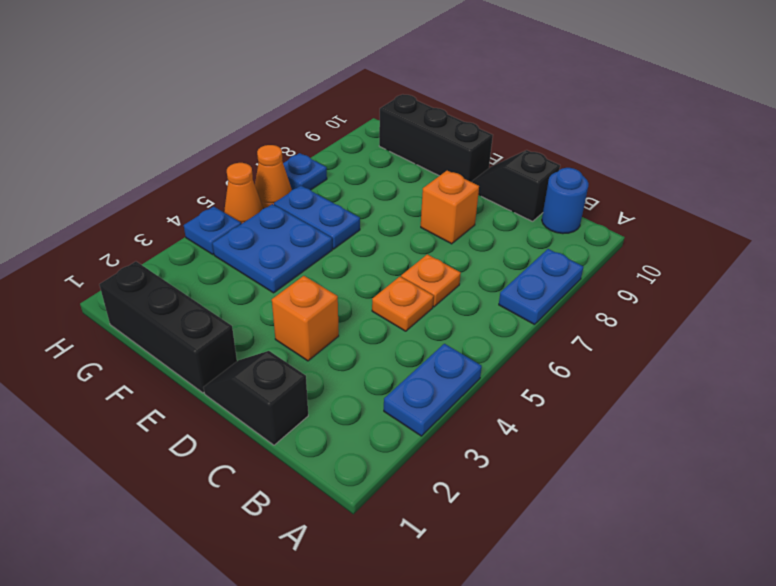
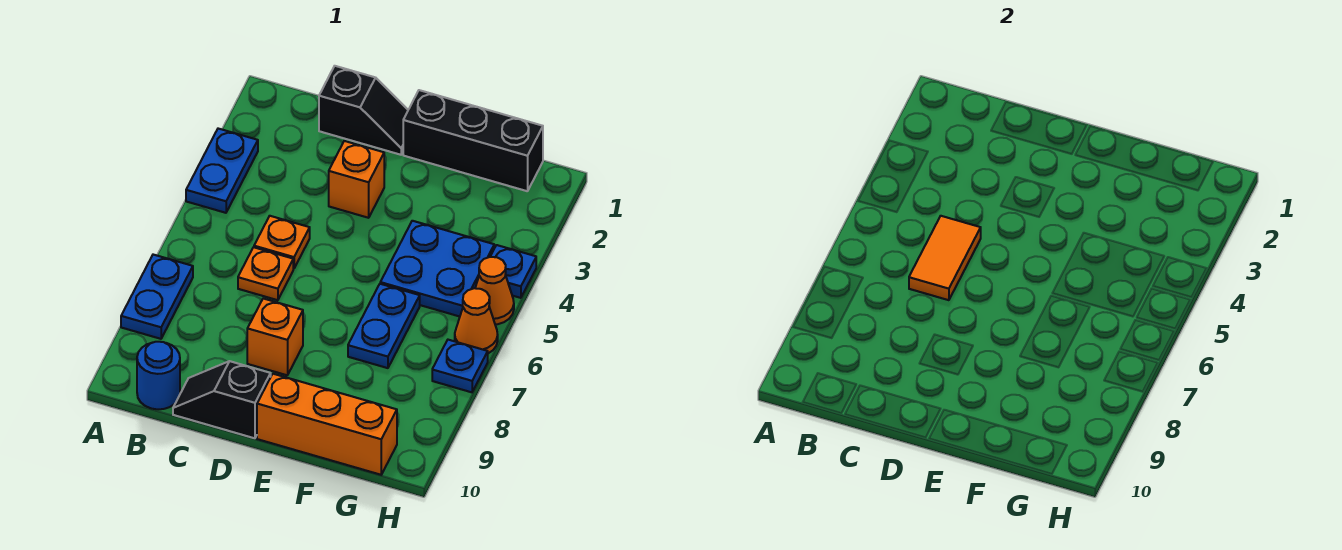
none -> orange tile C5:C6 level 2
black slope C10:D10 level 1 top C -> black slope C10:D10 level 1 top D
black brick E10:G10 level 1 -> orange brick E10:G10 level 1
blue plate F6:G6 level 1 -> blue plate F6:F7 level 1

